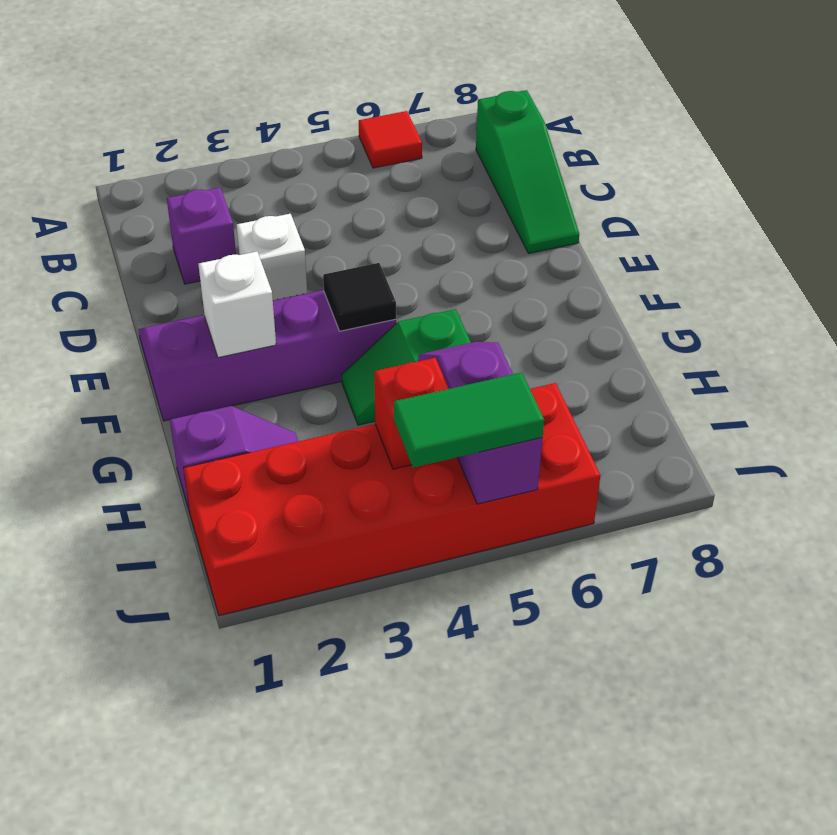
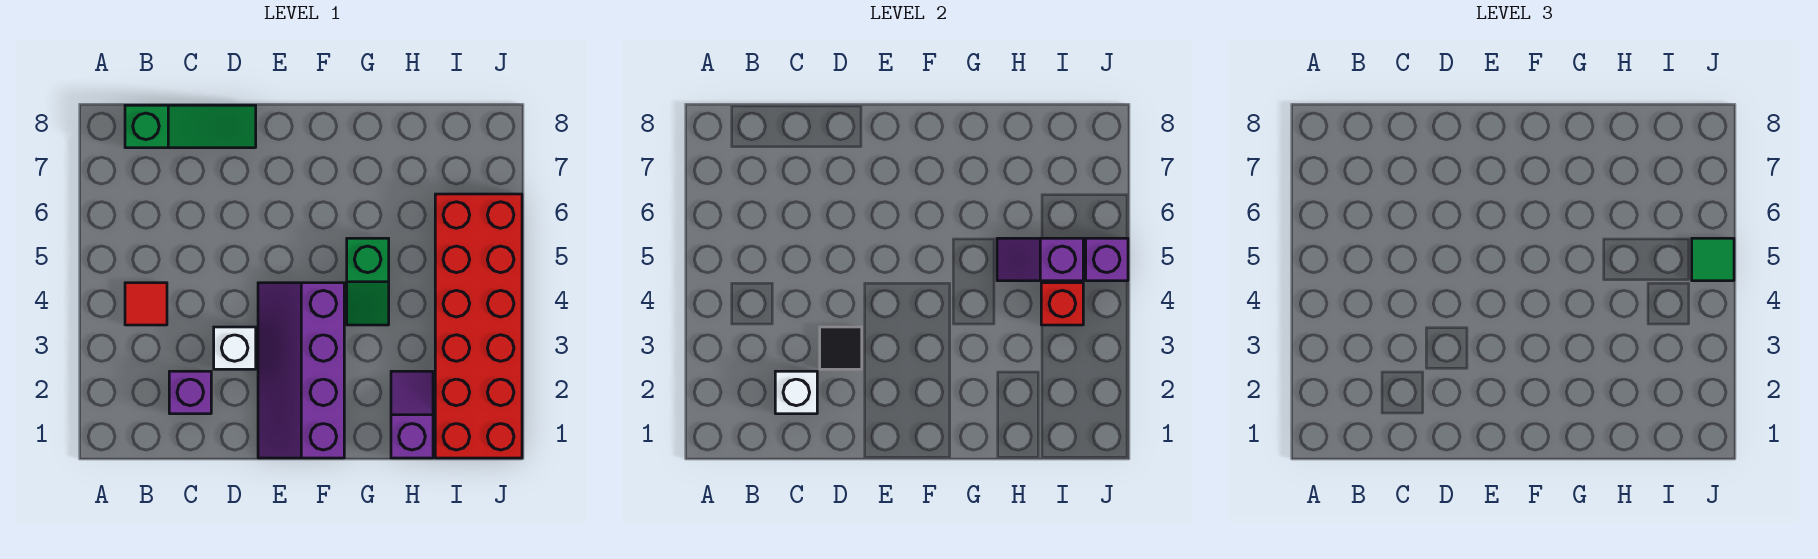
red tile A6 level 1 -> red tile B4 level 1
white brick F2 level 2 -> white brick C2 level 2
black tile F4 level 2 -> black tile D3 level 2
green tile J4:J5 level 3 -> green tile J5 level 3

